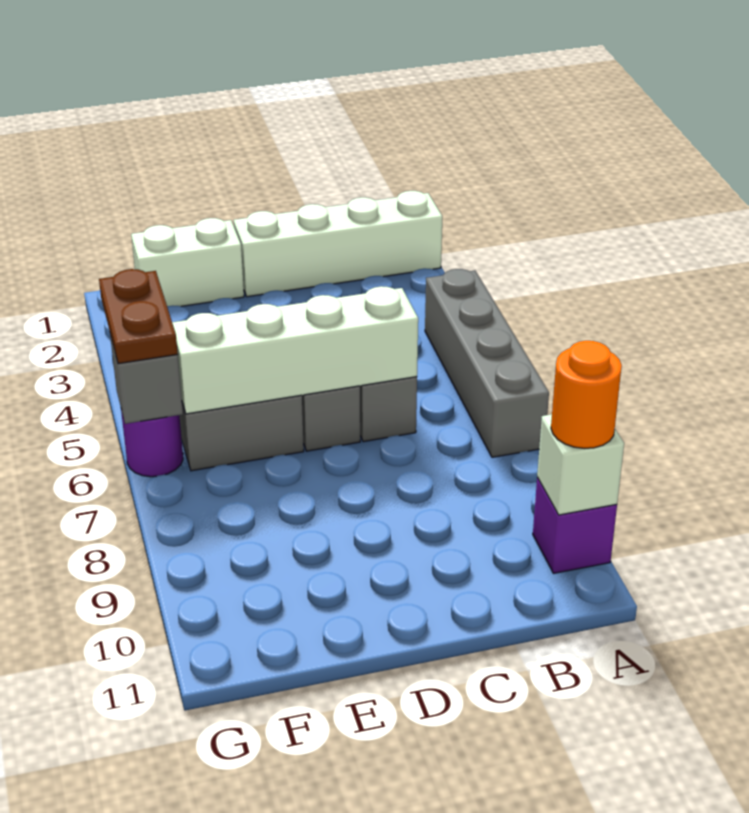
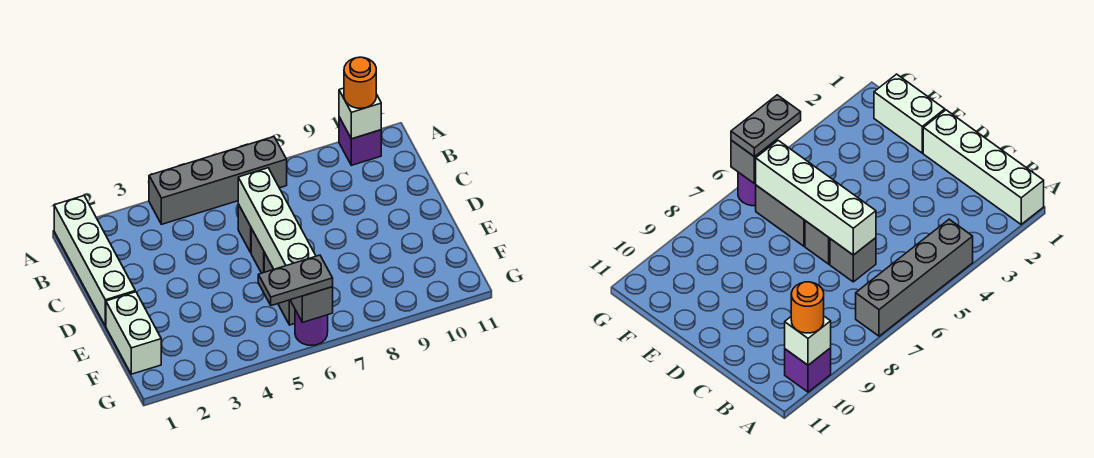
brown plate G5:G6 level 3 -> grey plate G5:G6 level 3

